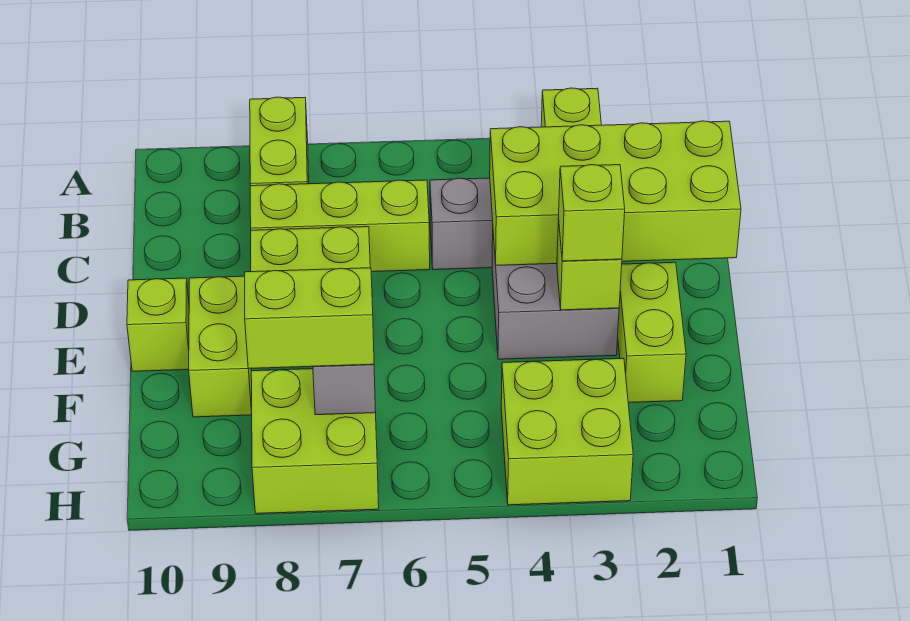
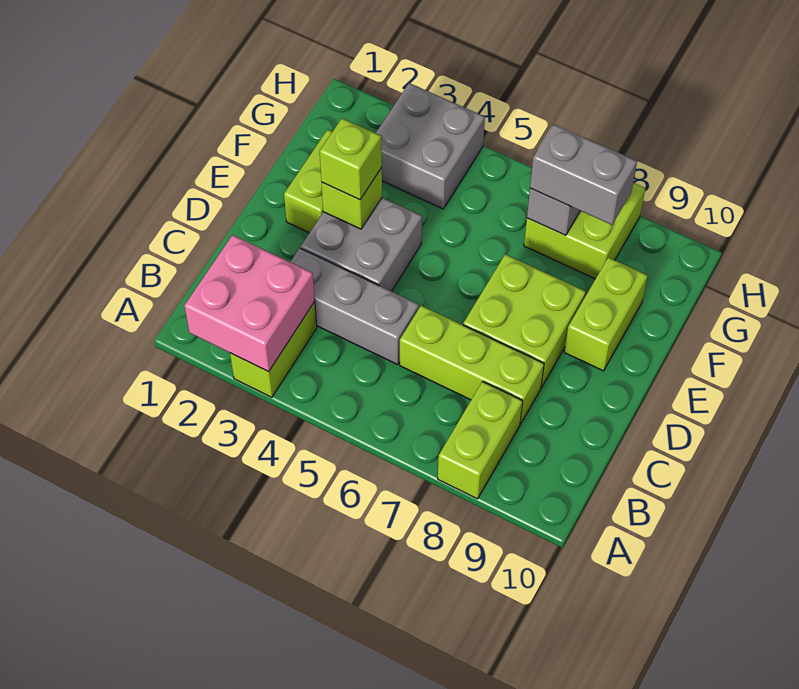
none -> pink brick A2:B3 level 2
lime brick C1:D4 level 2 -> none
lime brick E10 level 1 -> none
lime brick G3:H4 level 1 -> grey brick G3:H4 level 1
lime brick G7:G8 level 3 -> grey brick G7:G8 level 3

